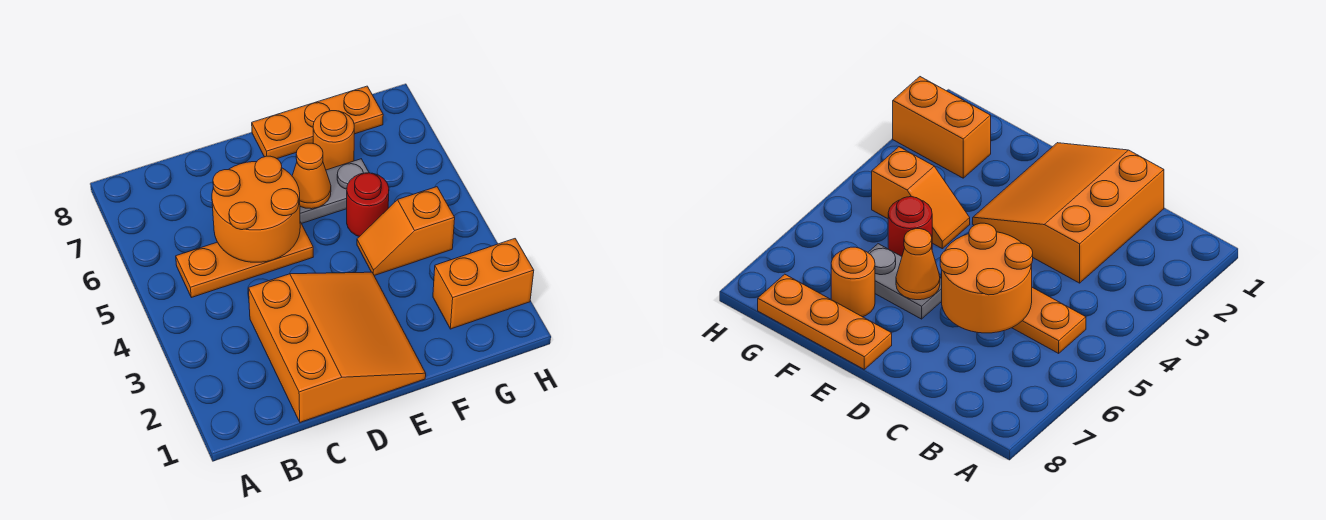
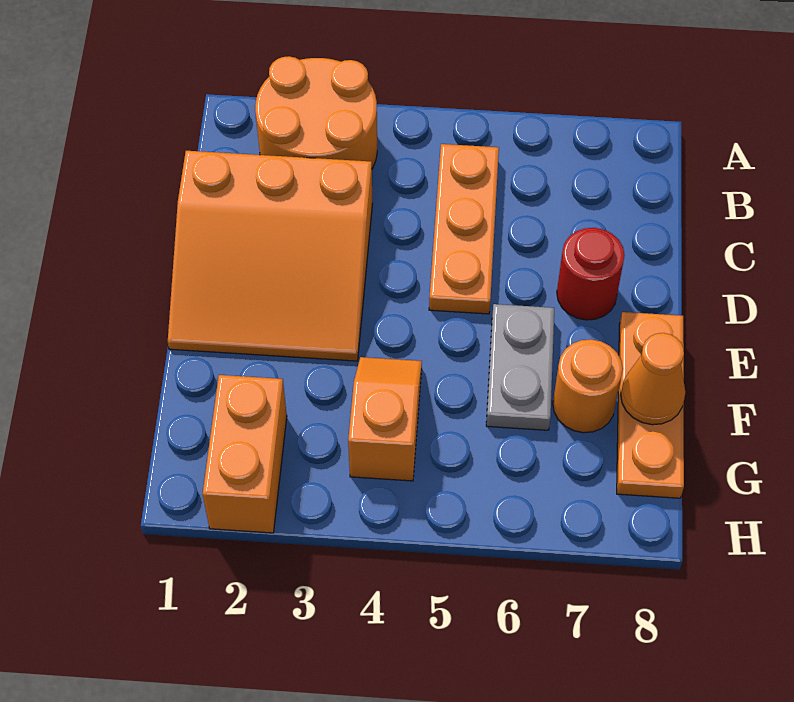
orange round brick C5:D6 level 2 -> orange round brick A2:B3 level 1
orange cone E6 level 2 -> orange cone F8 level 2
red round brick F5 level 1 -> red round brick D7 level 1

